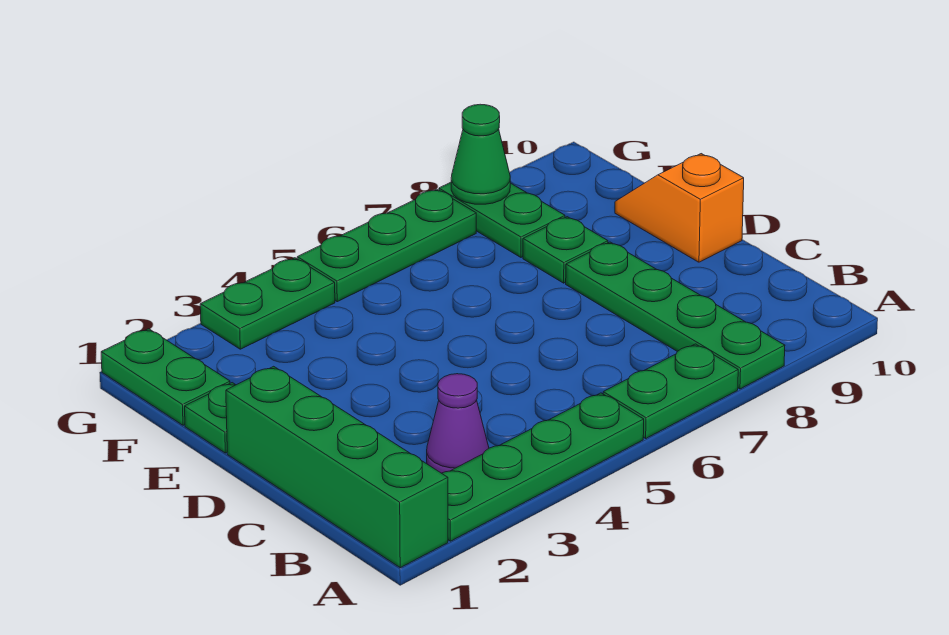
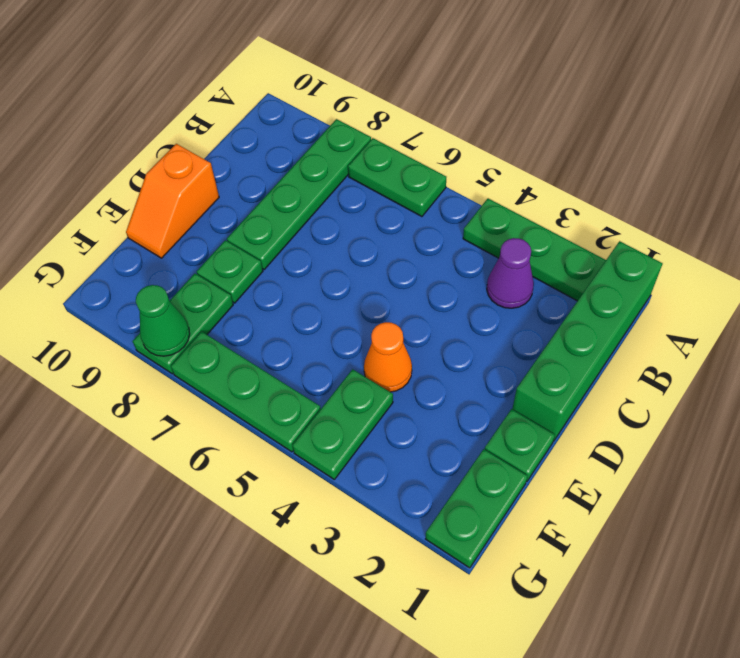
green plate A2:A5 level 1 -> green plate A2:A4 level 1
none -> orange cone E4 level 1
green plate G3:G4 level 1 -> green plate F4:G4 level 1

